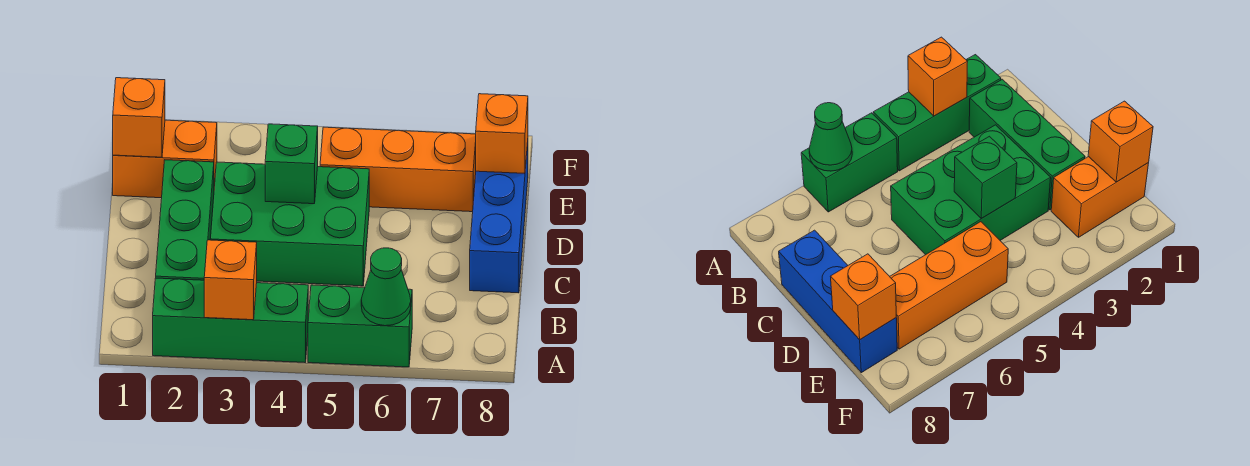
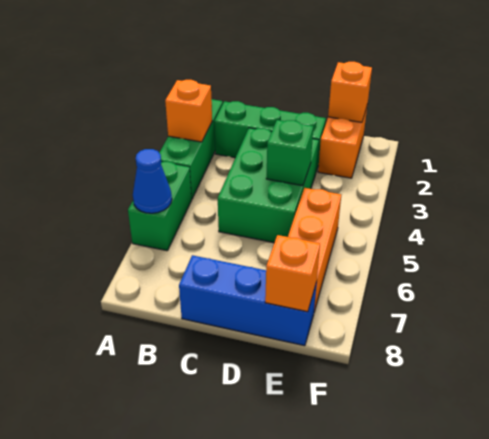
green cone A6 level 2 -> blue cone A6 level 2

